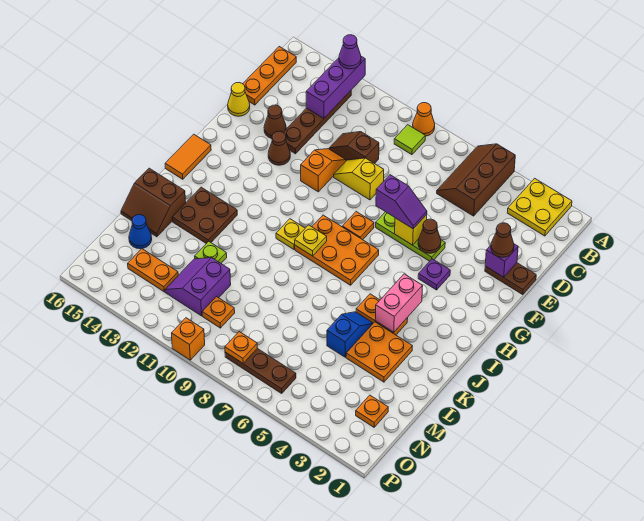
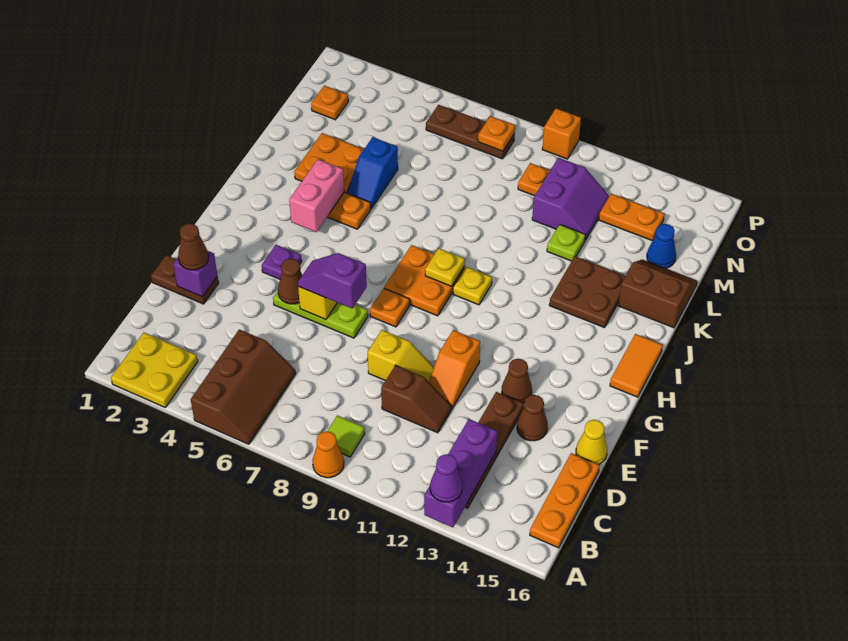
orange plate H7:I9 level 1 -> orange plate H8:I9 level 1

